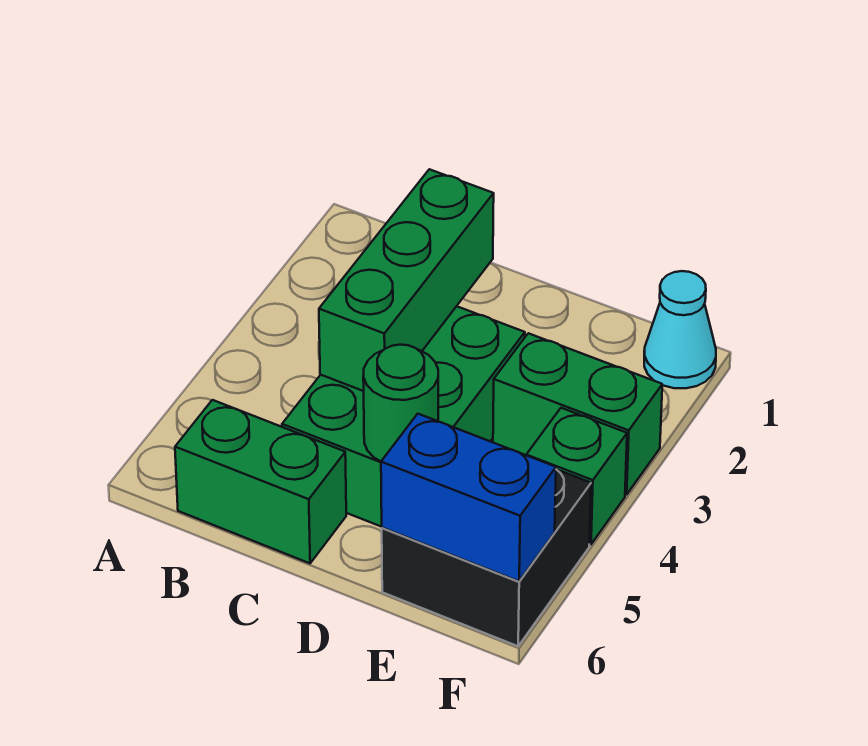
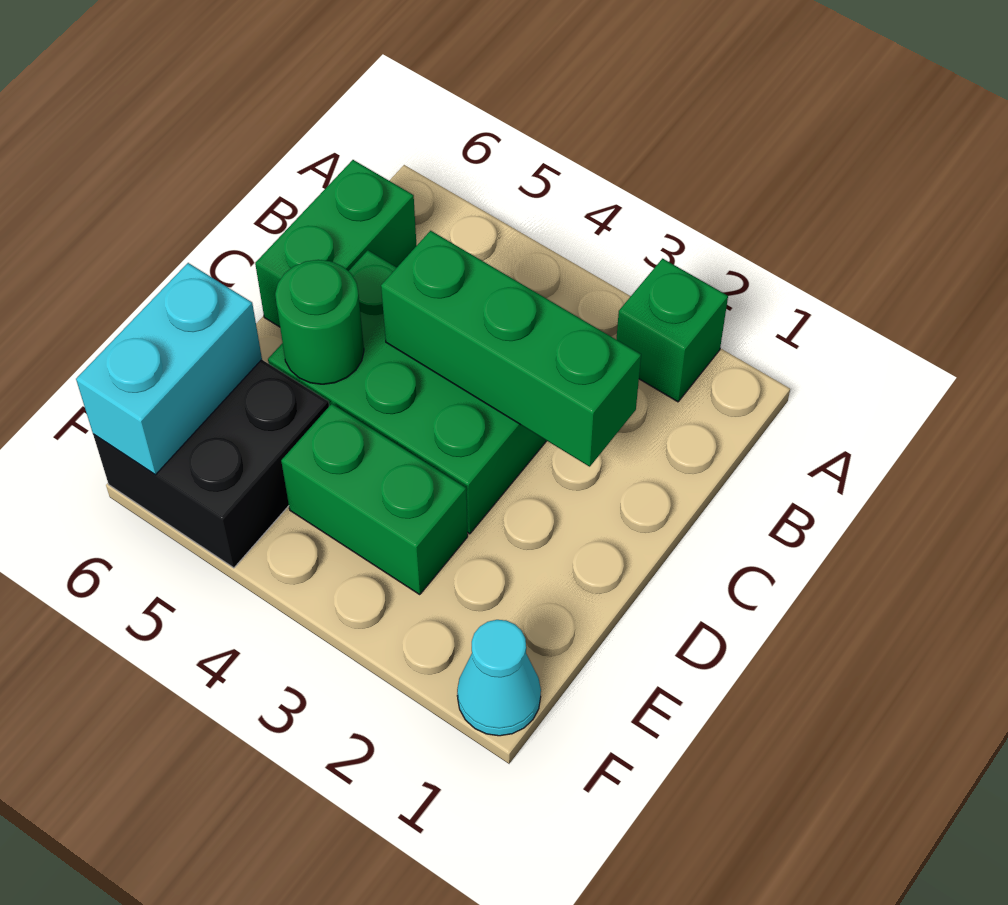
green brick E3:F3 level 1 -> green brick E3:E4 level 1
blue brick E6:F6 level 2 -> cyan brick E6:F6 level 2
green brick F4 level 1 -> green brick A2 level 1

